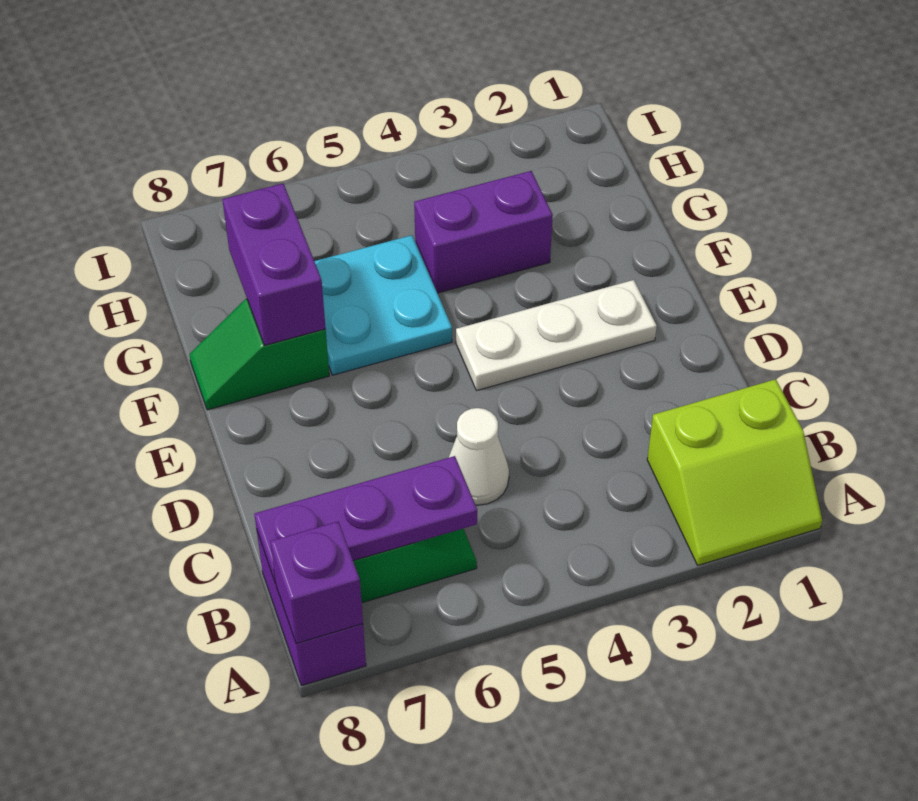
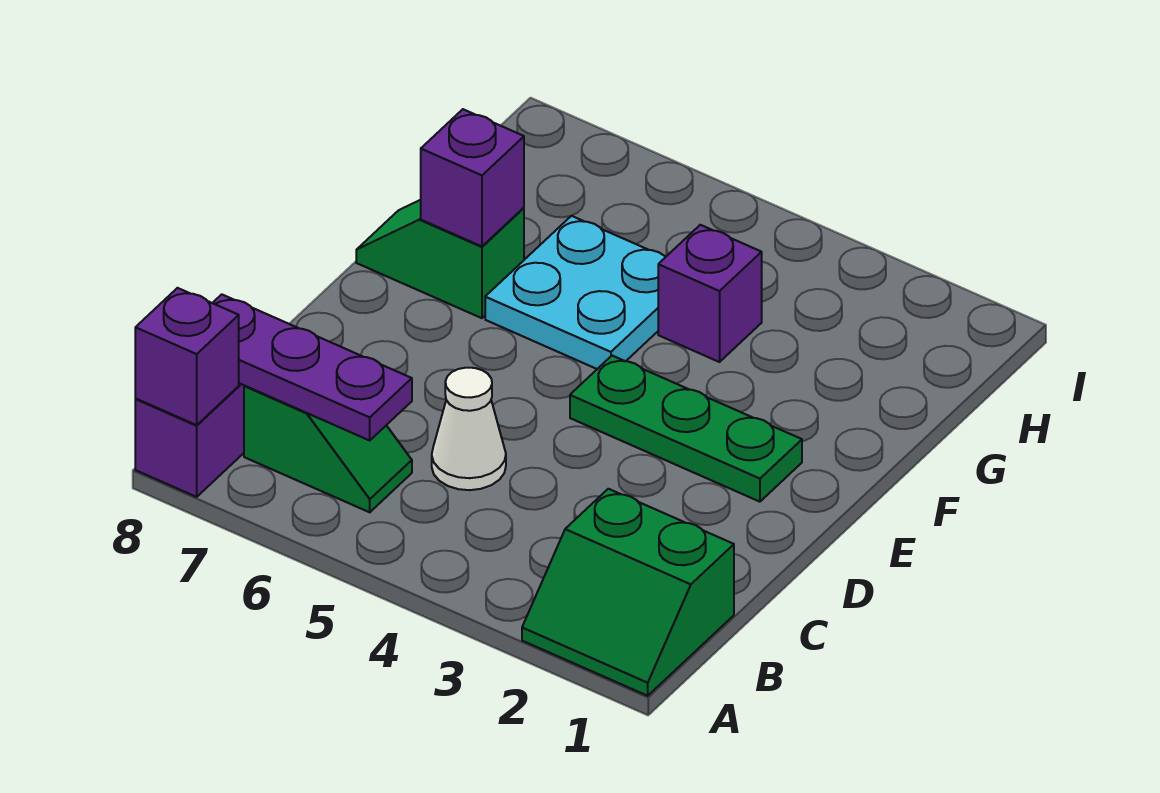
lime slope A1:B2 level 1 top B -> green slope A1:B2 level 1 top B
white plate E2:E4 level 1 -> green plate E2:E4 level 1
purple brick F7:G7 level 2 -> purple brick F7 level 2
purple brick G3:G4 level 1 -> purple brick G4 level 1

